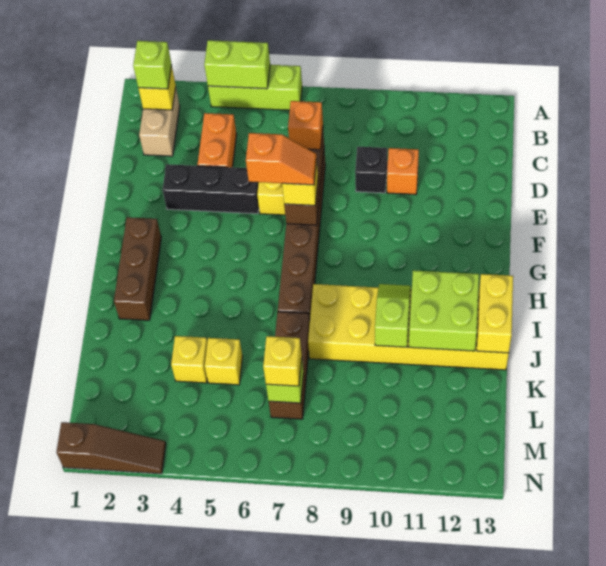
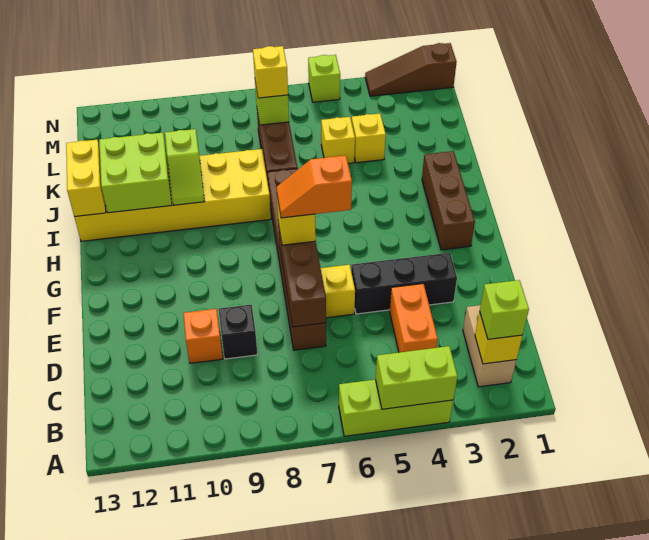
orange brick D7 level 3 -> none
none -> lime brick N5 level 1

